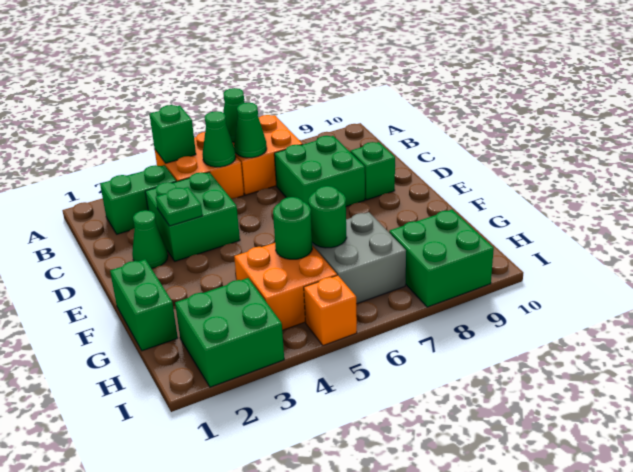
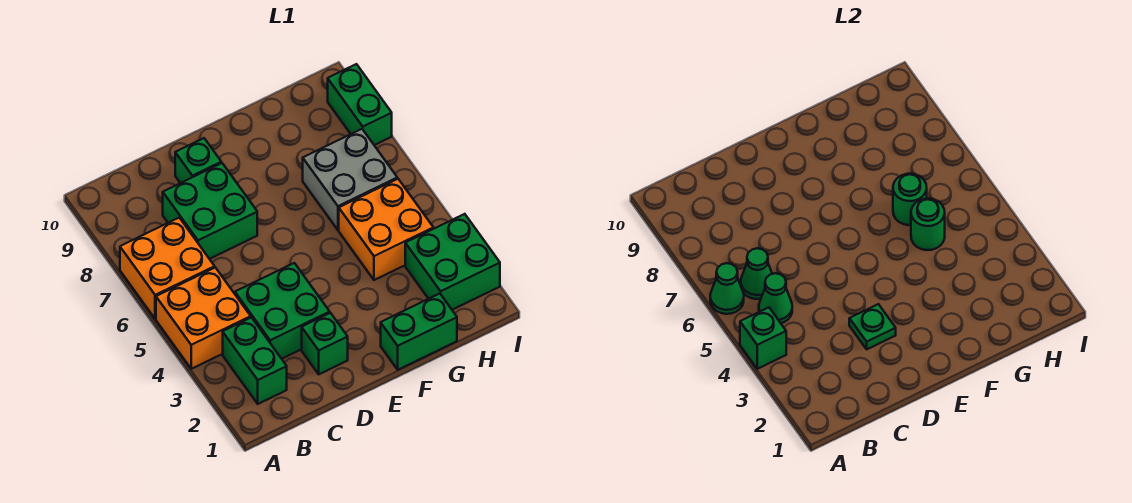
green cone D2 level 1 -> green brick D2 level 1
green brick H8:I9 level 1 -> green brick I8:I9 level 1
orange brick I5 level 1 -> none

